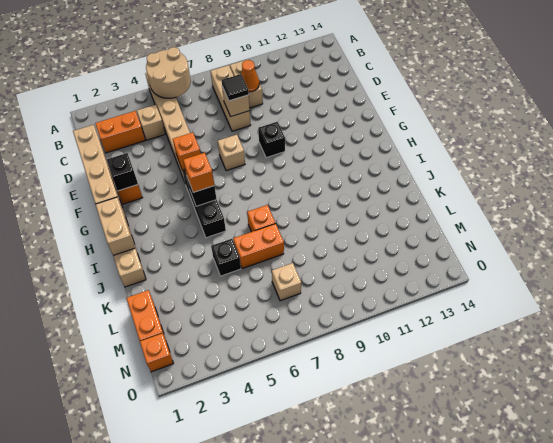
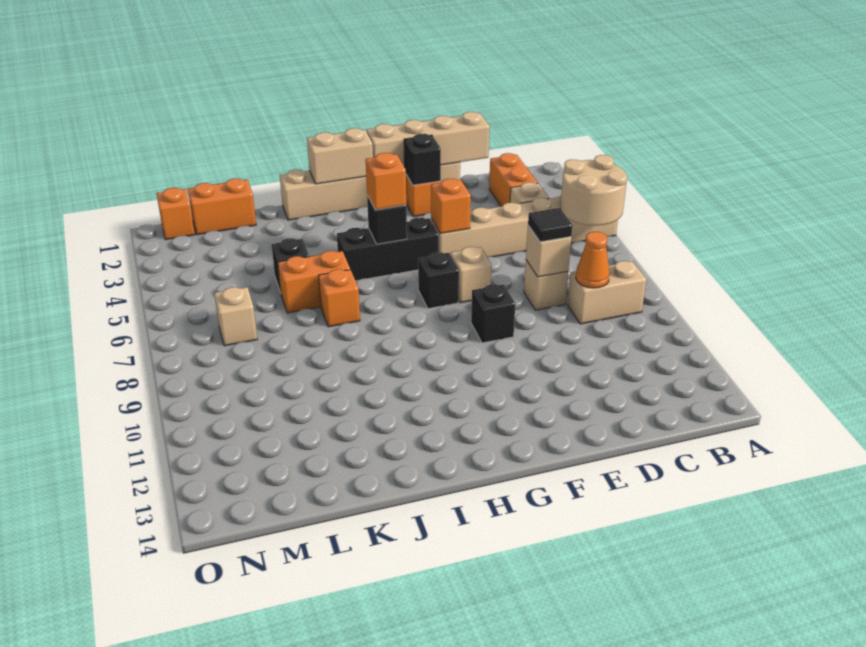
tan brick B8:D8 level 1 -> tan brick D8 level 1
none -> black brick G7 level 1
orange brick K6:K7 level 1 -> orange brick J6:K6 level 1

